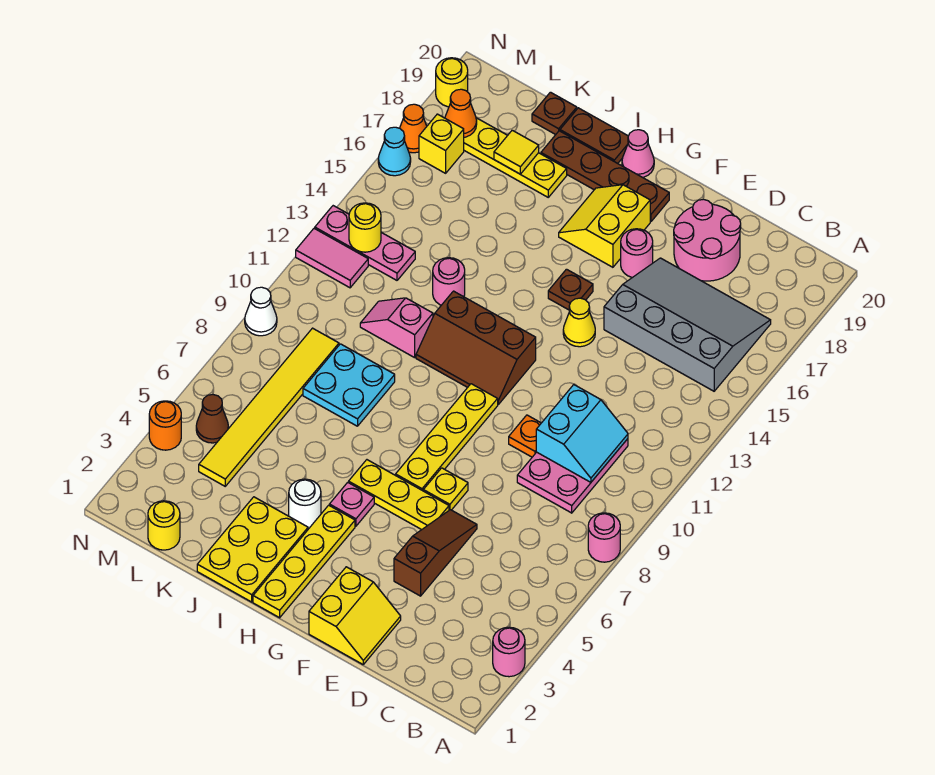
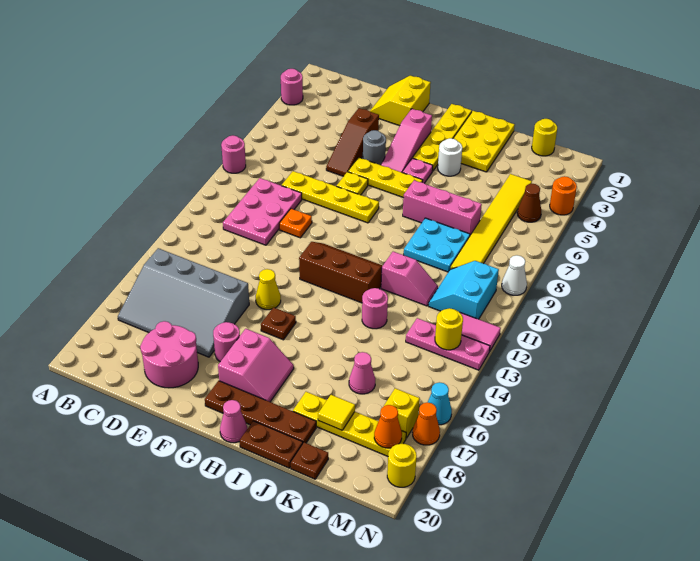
cyan slope C10:D11 level 2 top D -> cyan slope L10:M11 level 1 top M
none -> grey round brick F5 level 1
none -> pink slope G3:G5 level 1 top 3
yellow plate G7:G10 level 1 -> yellow plate D8:G8 level 1
yellow slope G17:H18 level 1 top G -> pink slope G17:H18 level 1 top G
none -> pink brick I7:K7 level 1
none -> pink cone K16 level 1

